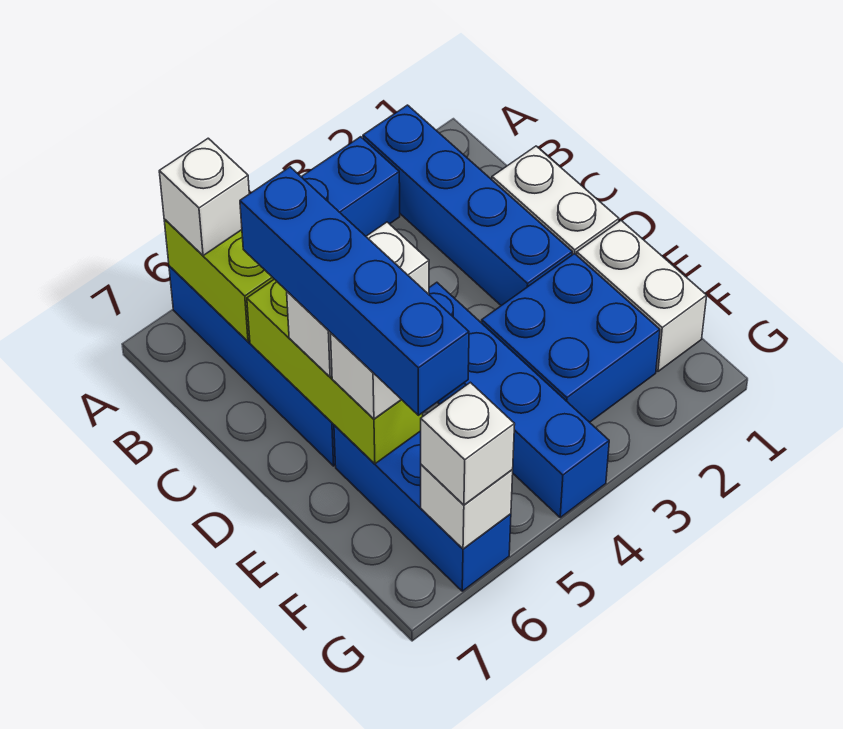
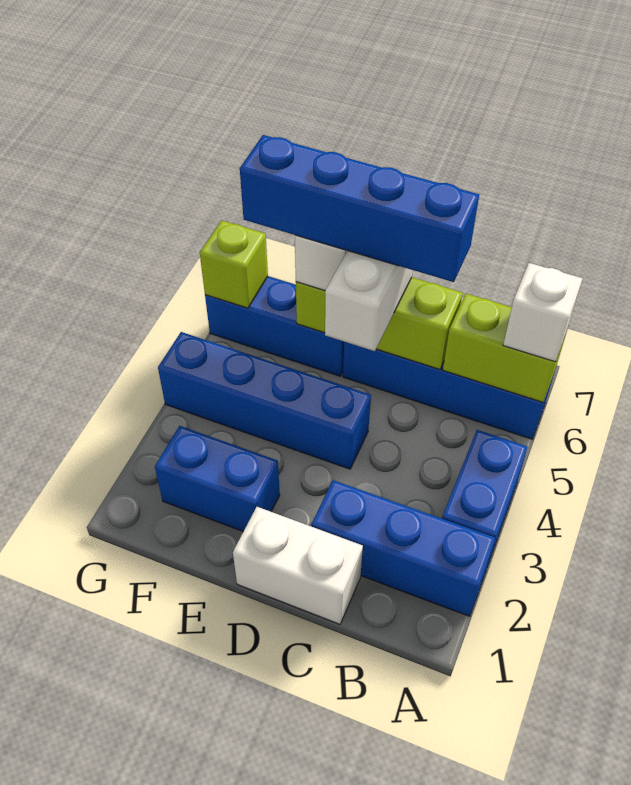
blue brick A2:D2 level 1 -> blue brick A2:C2 level 1
white brick E1:F1 level 1 -> none
blue brick E2:F3 level 1 -> blue brick E2:F2 level 1
white brick G6 level 2 -> lime brick G6 level 2
white brick G6 level 3 -> none

